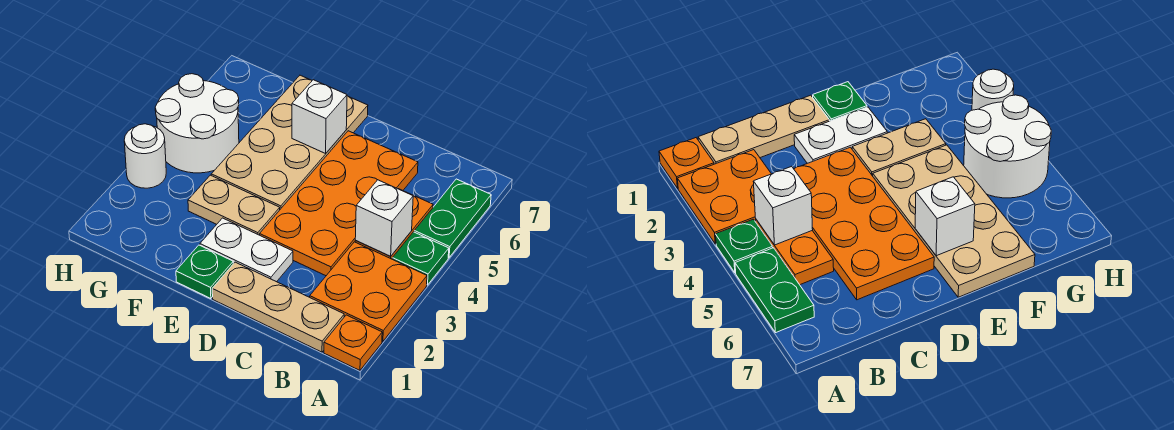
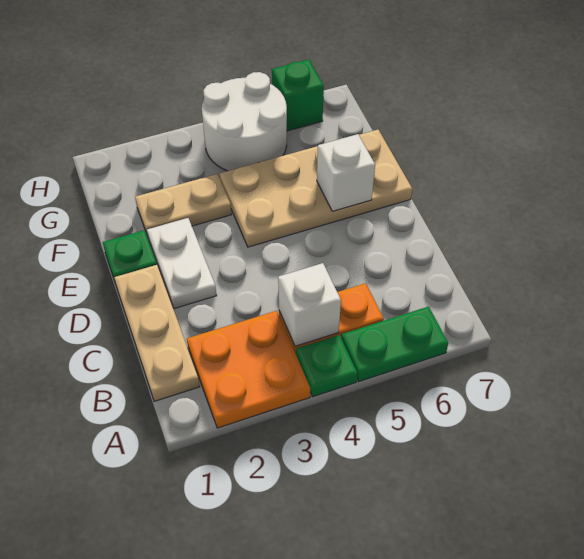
orange plate A1 level 1 -> none
orange plate C3:D6 level 1 -> none
tan plate E3:F3 level 1 -> tan plate F2:F3 level 1
white round brick H3 level 1 -> none
none -> green brick H6 level 1

